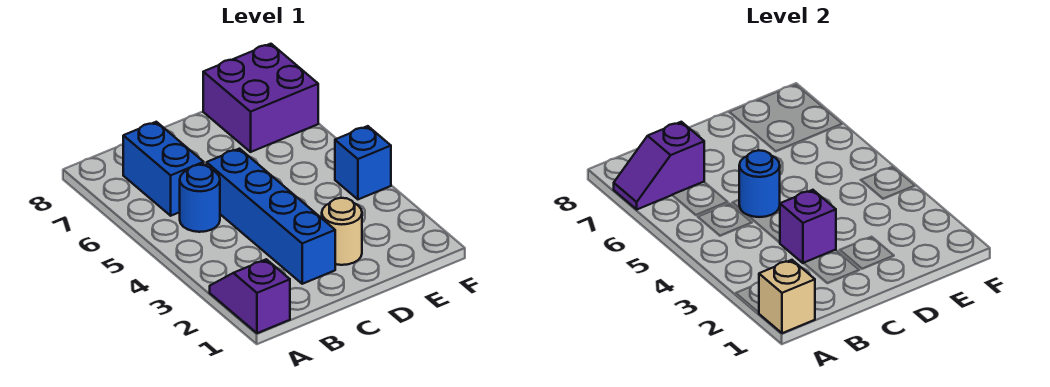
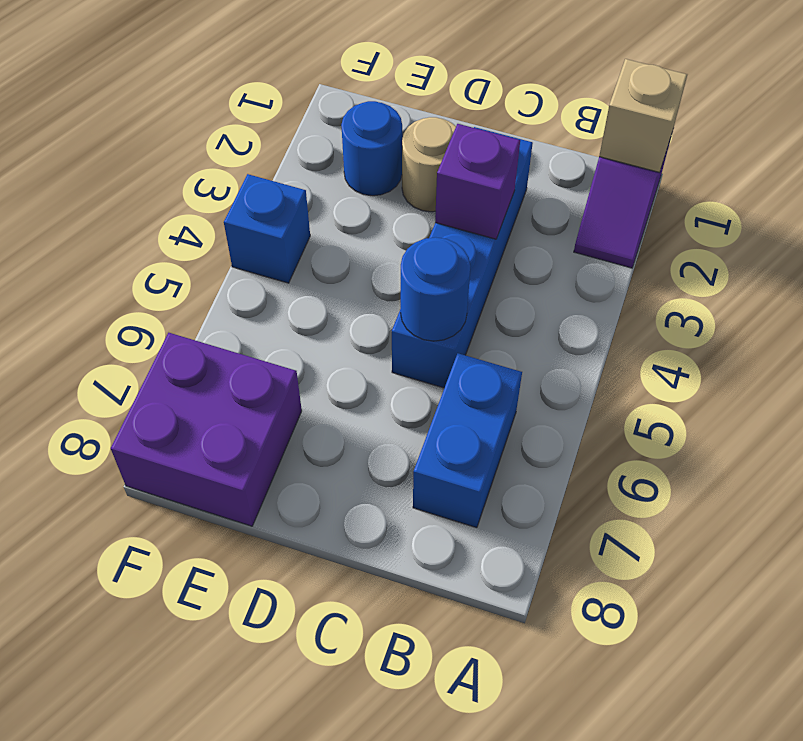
purple slope A7:B7 level 2 top B -> none
blue round brick B5 level 1 -> blue round brick E2 level 1

